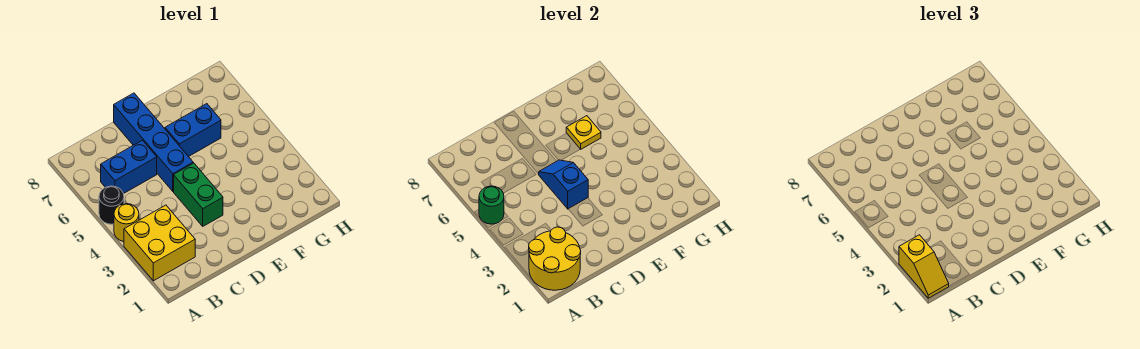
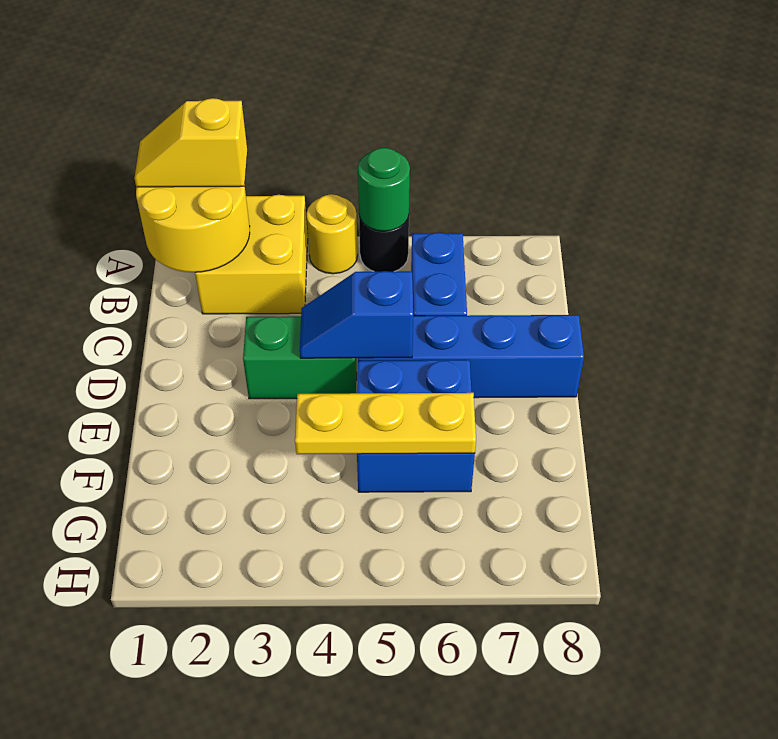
blue slope D4:D5 level 2 top 4 -> blue slope D4:D5 level 2 top 5
blue brick E6:F6 level 1 -> blue brick E5:F6 level 1
yellow plate F6 level 2 -> yellow plate F4:F6 level 2

